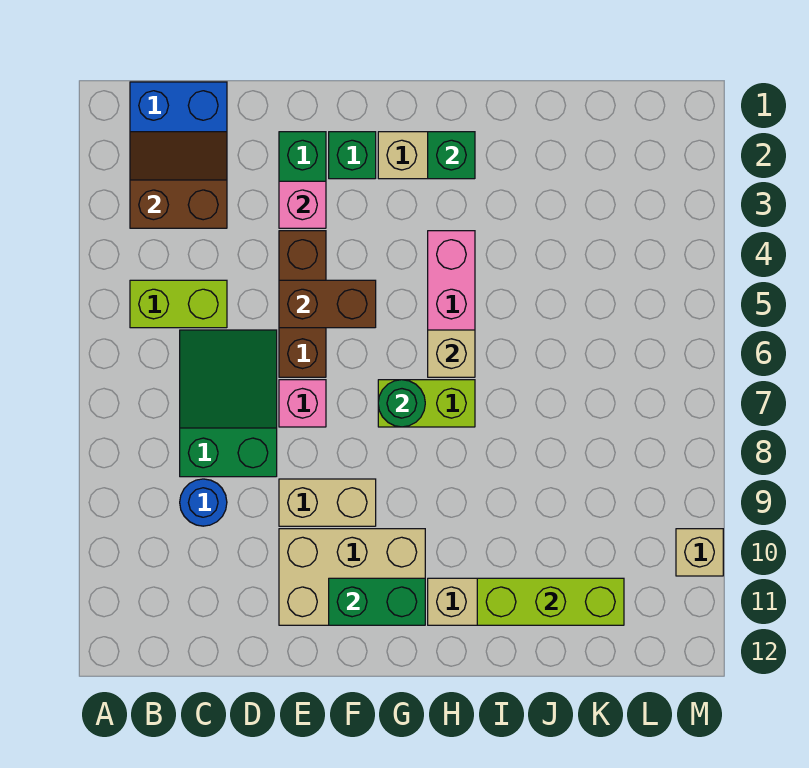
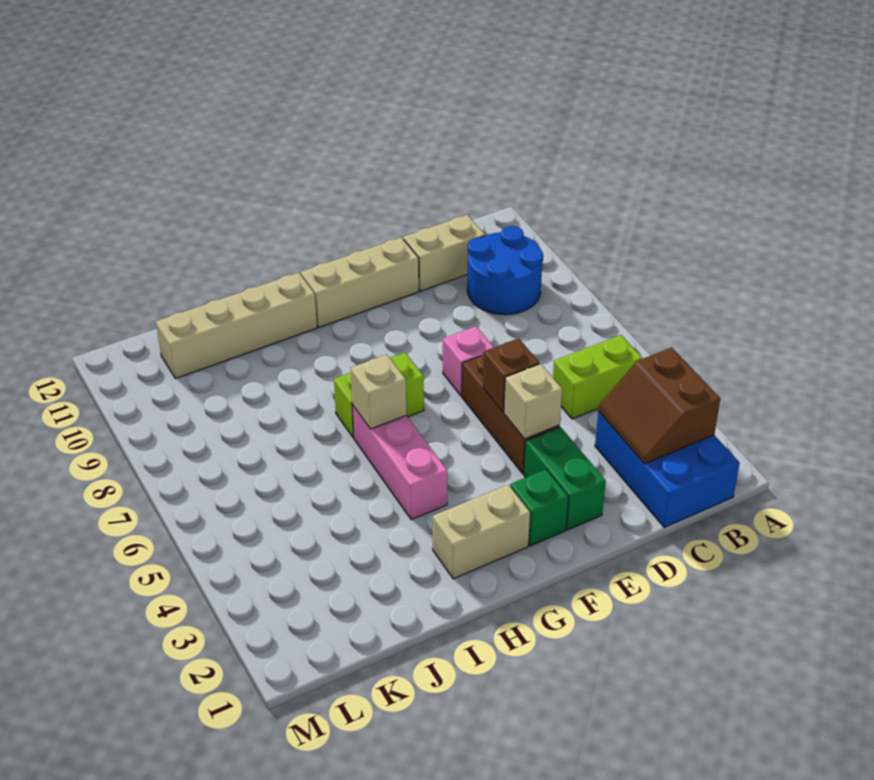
brown slope B2:C3 level 2 top 3 -> brown slope B2:C3 level 2 top B
green slope C6:D8 level 1 top 8 -> none
blue round brick C9 level 1 -> blue round brick B9:C10 level 1
pink brick E3 level 2 -> none
brown brick E5:F5 level 2 -> brown brick E5 level 2
tan brick E9:F9 level 1 -> tan brick C11:D11 level 1
tan brick E10:G11 level 1 -> tan brick E11:G11 level 1
green brick F11:G11 level 2 -> none
green round brick G7 level 2 -> none
green brick H2 level 2 -> none
lime brick I11:K11 level 2 -> none
tan brick M10 level 1 -> tan brick E4 level 2

